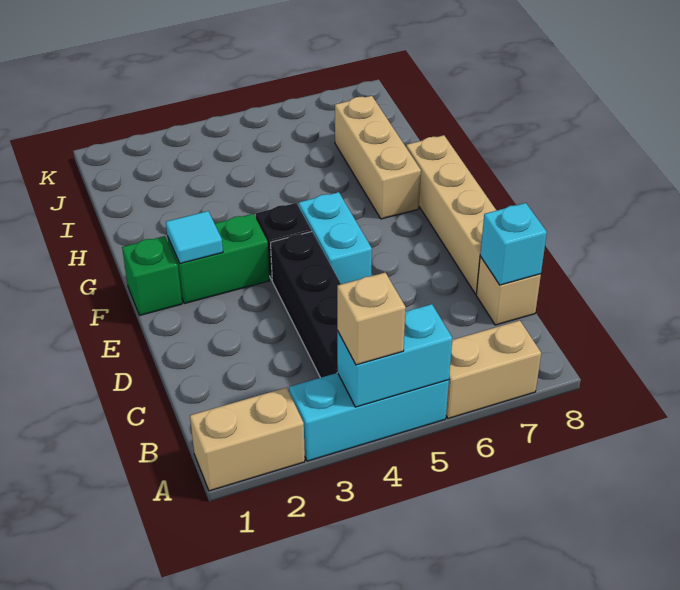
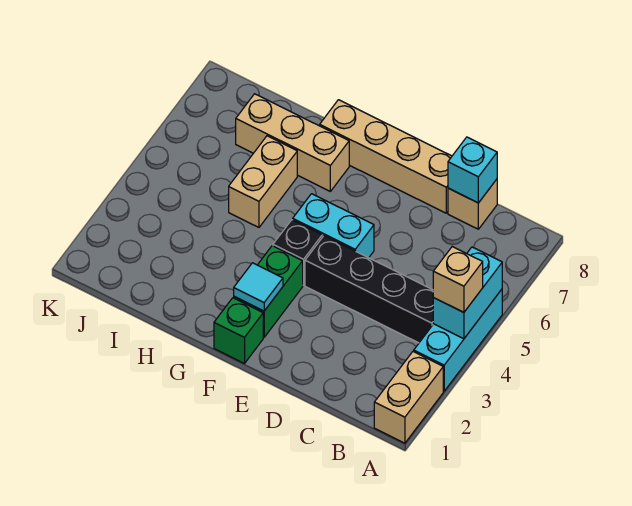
tan brick A6:A7 level 1 -> tan brick H5:H6 level 1

